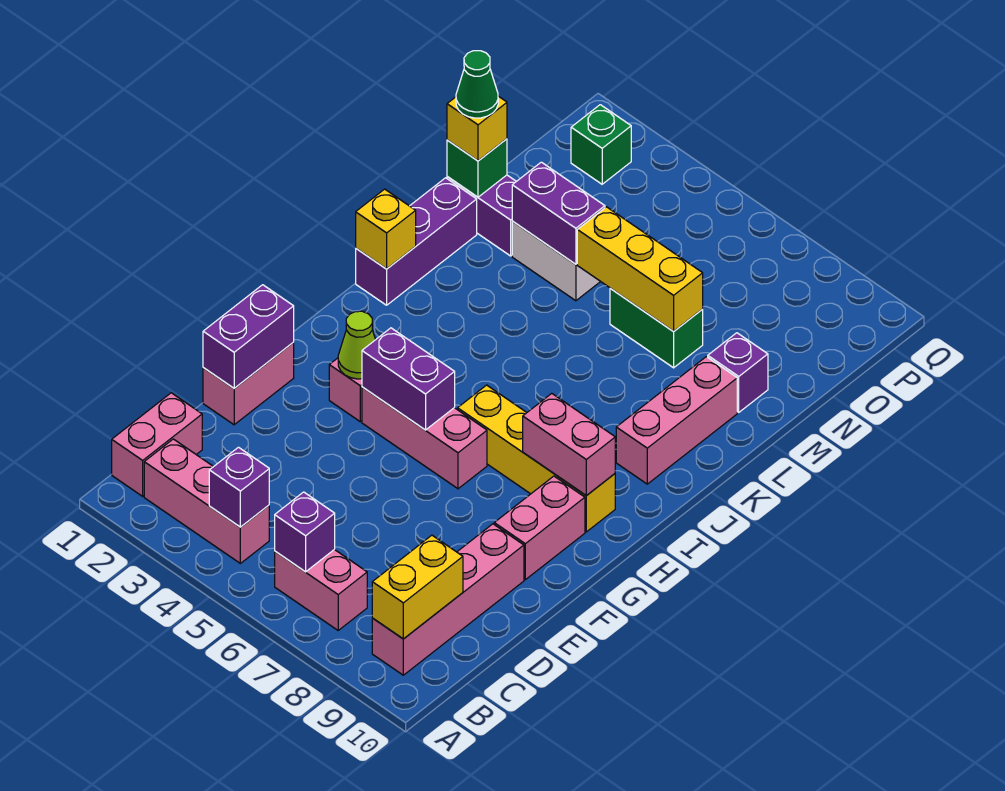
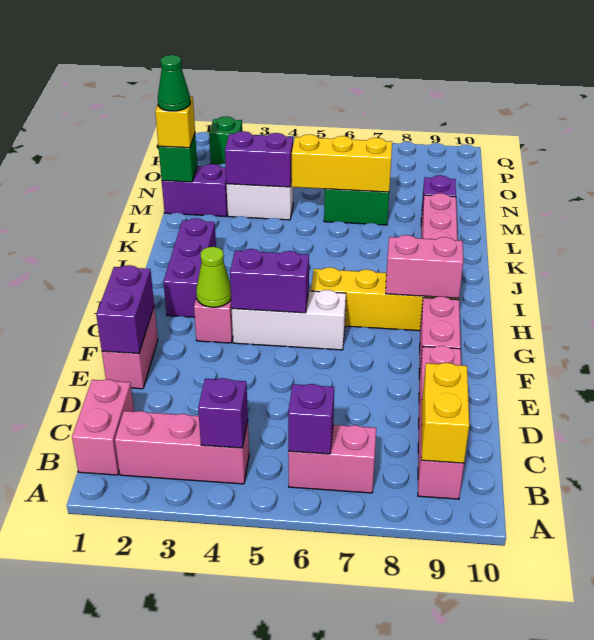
pink brick G4:G6 level 1 -> white brick G4:G6 level 1
purple brick J1:L1 level 1 -> purple brick H2:J2 level 1
yellow brick J1 level 2 -> none

